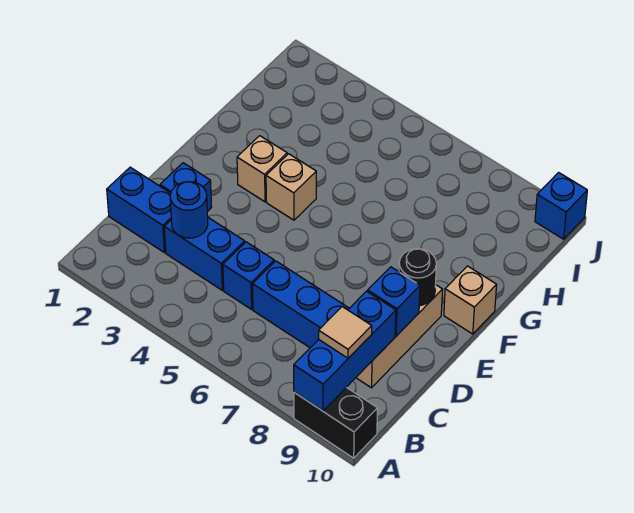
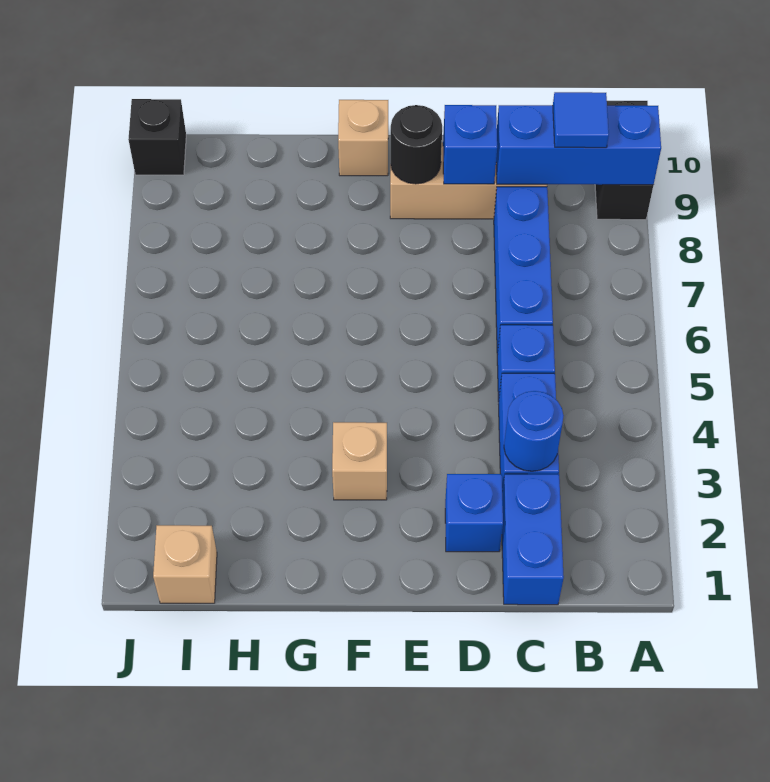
tan tile B9 level 3 -> blue tile B9 level 3
tan brick F4 level 1 -> tan brick I1 level 1
blue brick J10 level 1 -> black brick J10 level 1

